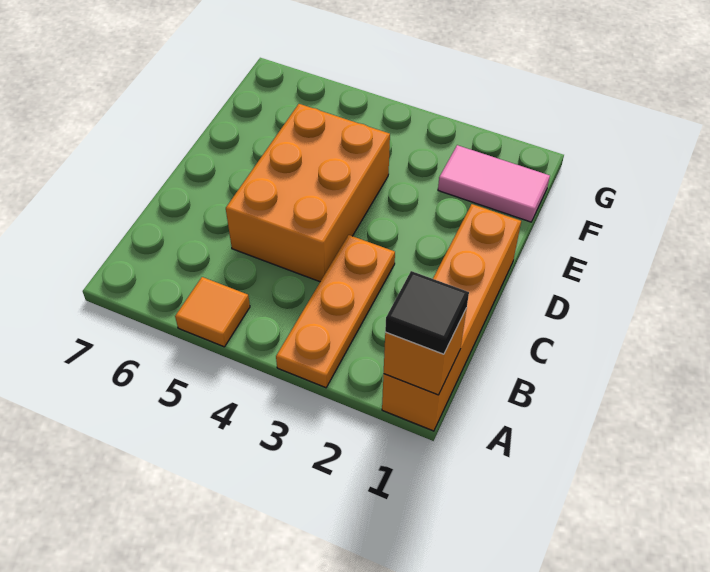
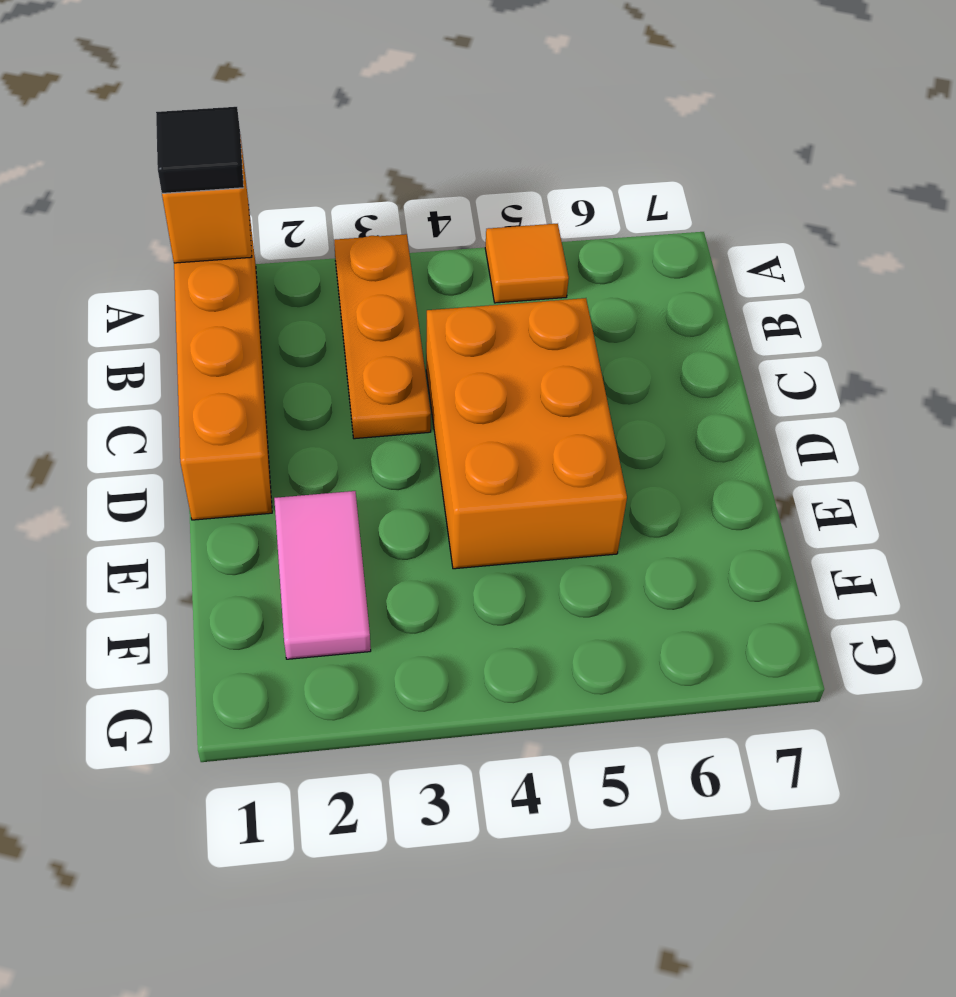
pink tile F1:F2 level 1 -> pink tile E2:F2 level 1

